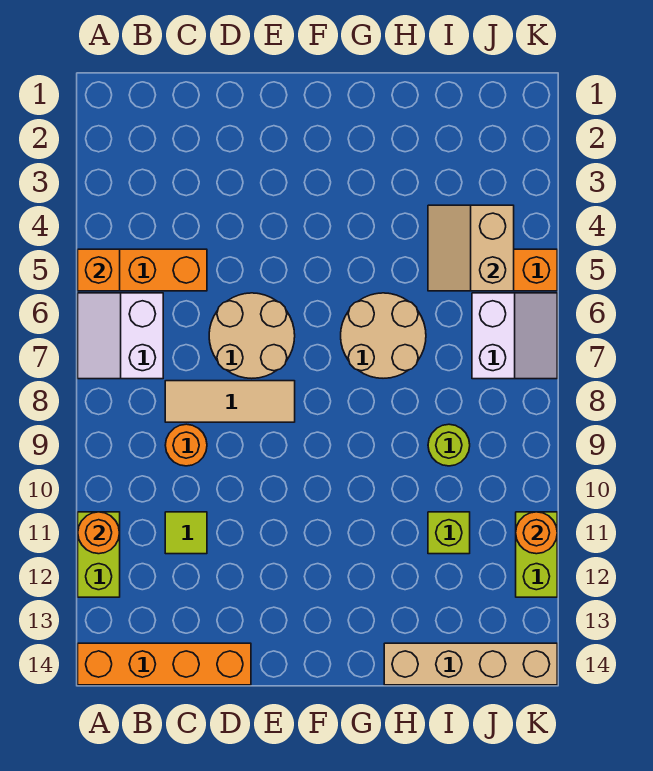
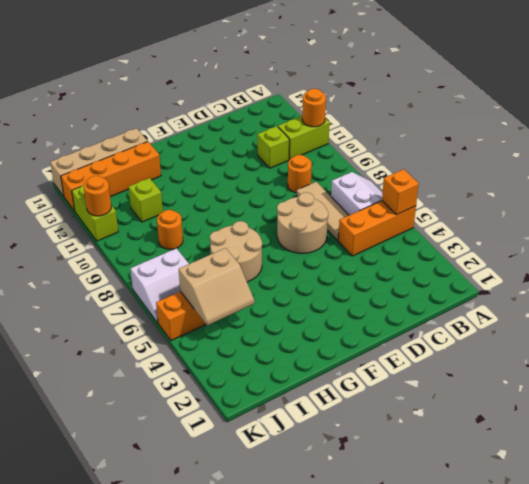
lime brick A11:A12 level 1 -> lime brick A11:B11 level 1
orange brick A14:D14 level 1 -> orange brick H13:K13 level 1
tan tile C8:E8 level 1 -> tan tile C6:C8 level 1
lime tile C11 level 1 -> lime brick C11 level 1
tan slope I4:J5 level 2 top J -> tan slope I4:J5 level 2 top 5
lime round brick I9 level 1 -> orange round brick I9 level 1
white slope J6:K7 level 1 top J -> white slope J6:K7 level 1 top 7

